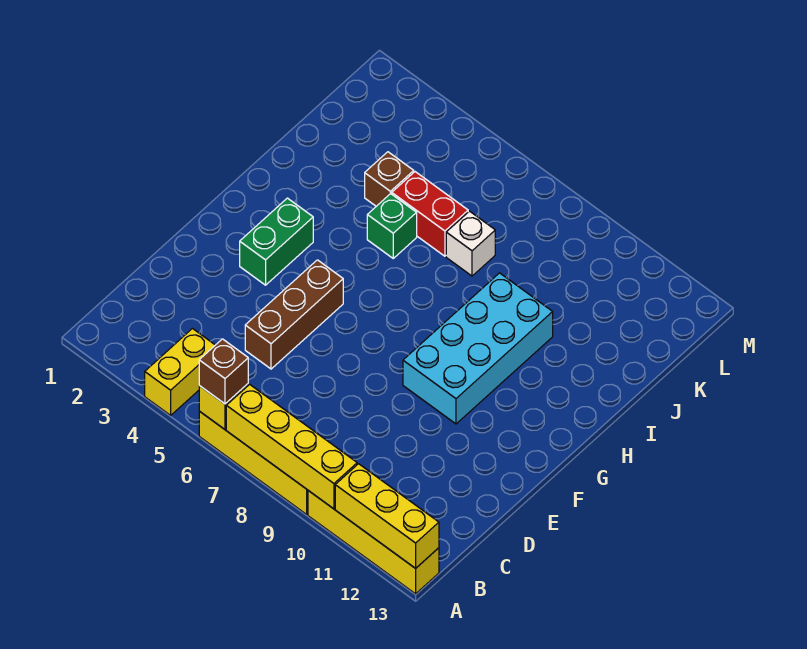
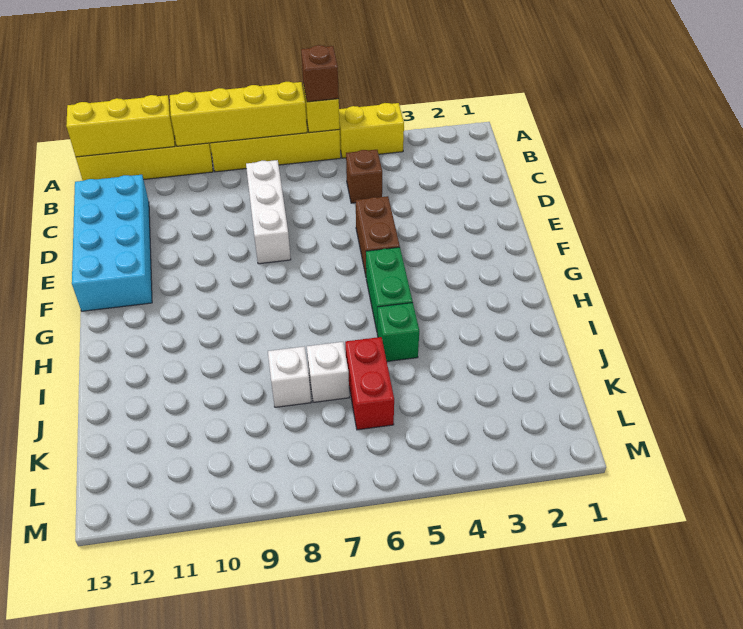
yellow brick A4:B4 level 1 -> yellow brick A4:A5 level 1
none -> white brick C8:E8 level 1
brown brick D5:F5 level 1 -> brown brick E5:F5 level 1
green brick F3:G3 level 1 -> green brick G5:H5 level 1
cyan brick F9:I10 level 1 -> cyan brick C12:F13 level 1
brown brick J4 level 1 -> brown brick C5 level 1
red brick J5:J6 level 1 -> red brick J6:K6 level 1
none -> white brick J8 level 1

